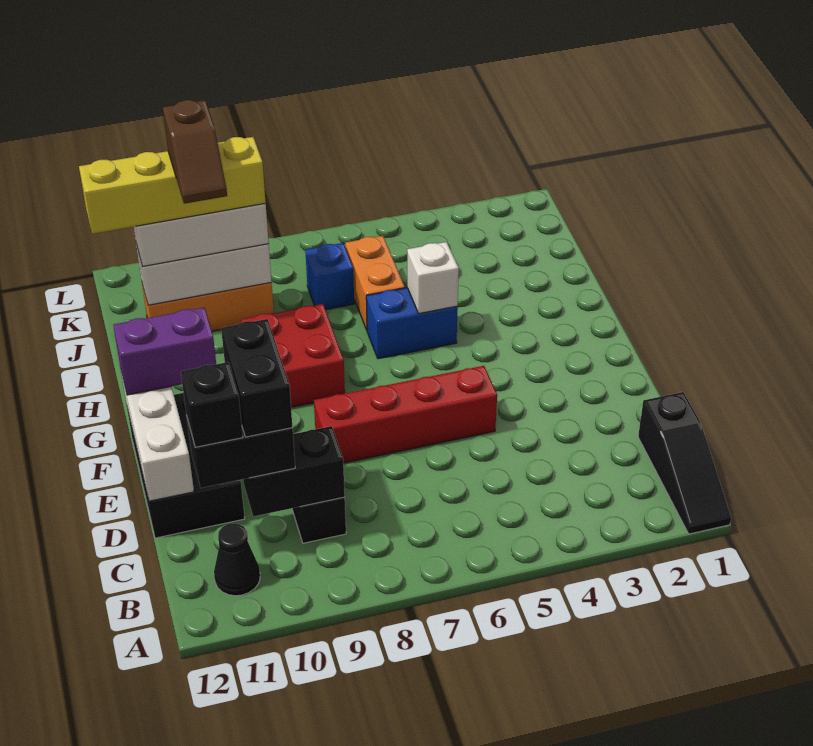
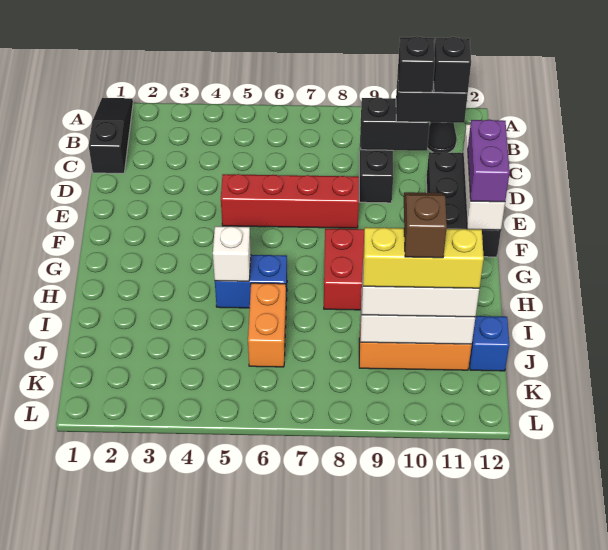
black brick C10:D10 level 4 -> black brick C10 level 4
purple brick F11:F12 level 3 -> purple brick E12:F12 level 3
blue brick J7 level 1 -> blue brick J12 level 1
yellow brick J9:J12 level 4 -> yellow brick J9:J11 level 4

